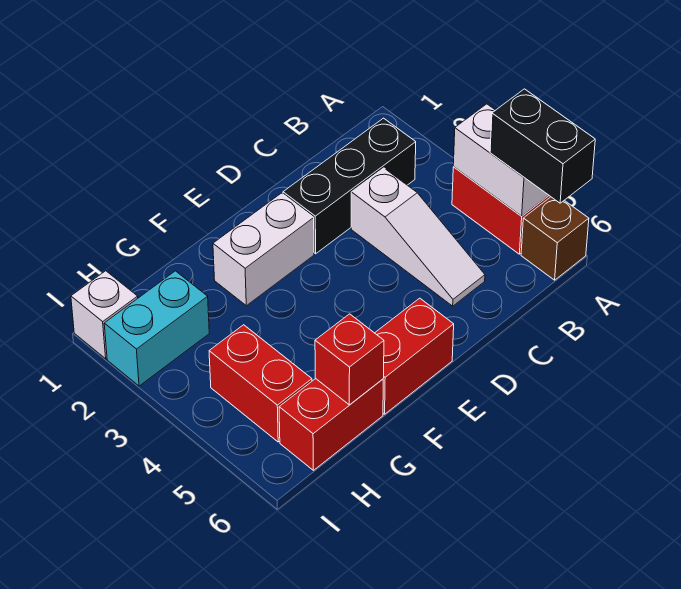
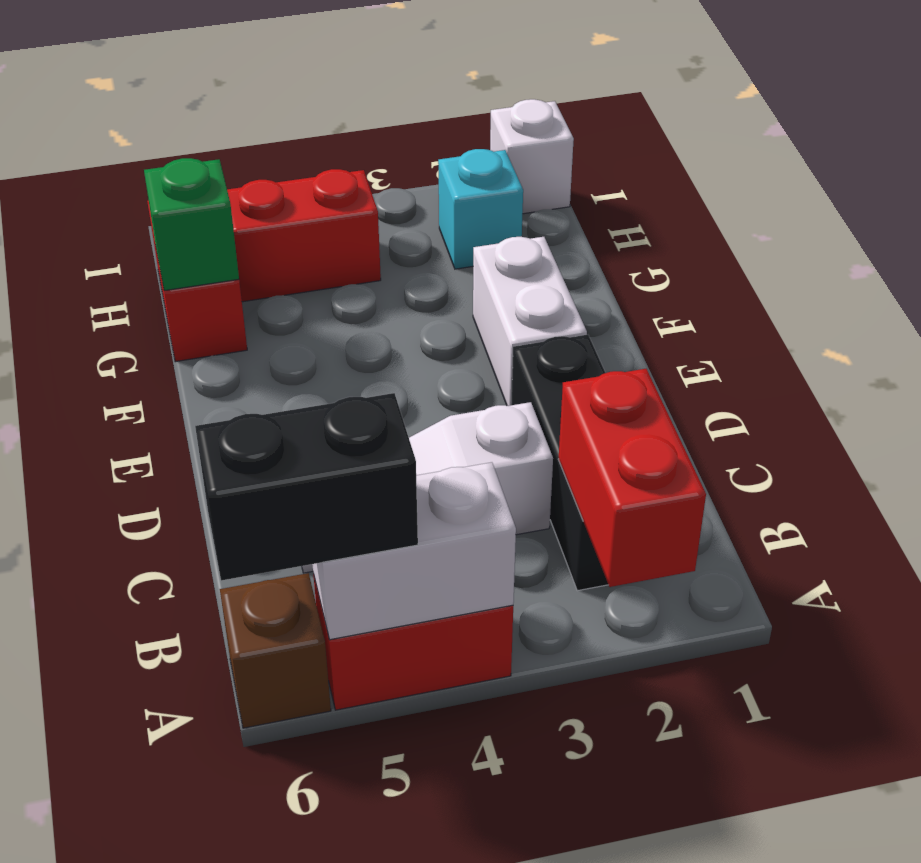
red brick E6:F6 level 1 -> red brick A2:B2 level 2
red brick G6 level 2 -> green brick G6 level 2
cyan brick H2:I2 level 1 -> cyan brick H2 level 1

